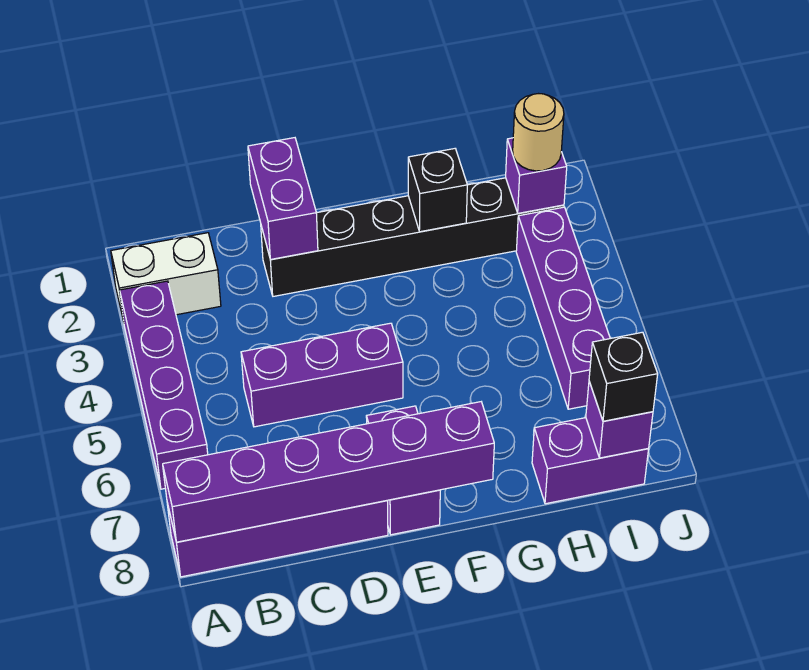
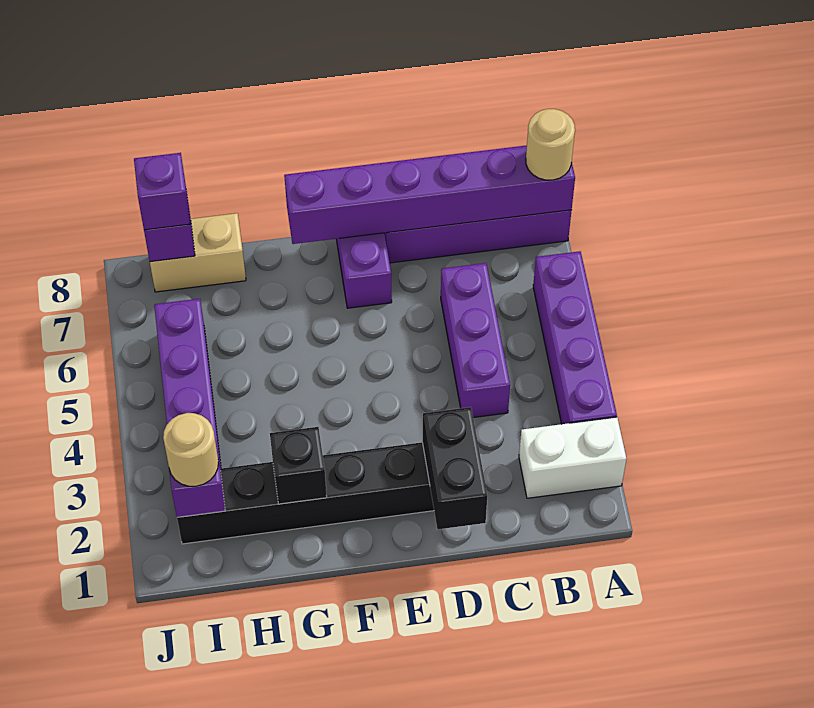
none -> tan round brick A8 level 3
purple brick C5:E5 level 1 -> purple brick C4:C6 level 1
purple brick D1:D2 level 2 -> black brick D1:D2 level 2
purple brick H8:I8 level 1 -> tan brick H8:I8 level 1
black brick I8 level 3 -> purple brick I8 level 3

